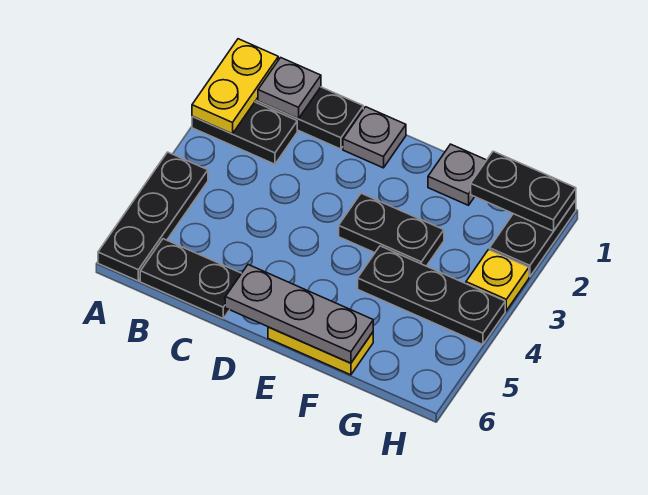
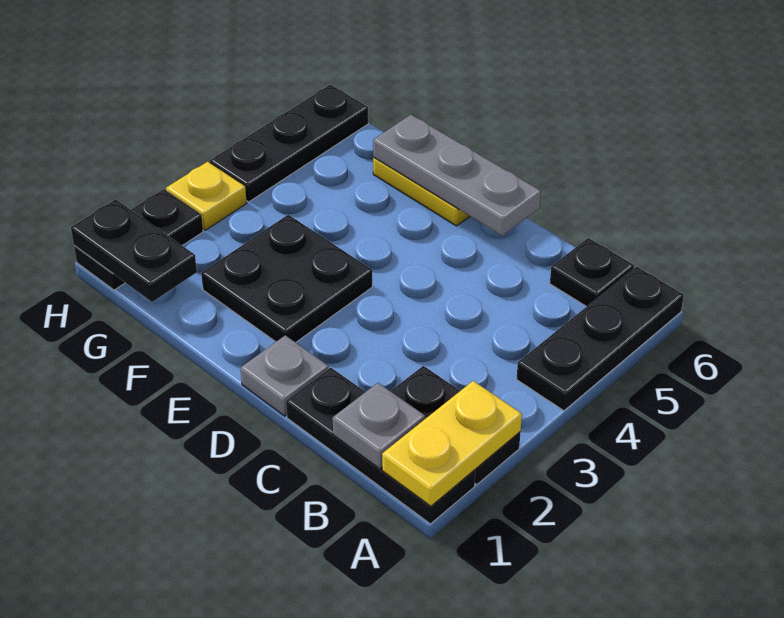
black plate B6:C6 level 1 -> black plate B6 level 1
black plate E3:F3 level 1 -> black plate E2:F3 level 1
grey plate F1 level 1 -> none
black plate F4:H4 level 1 -> black plate H4:H6 level 1

